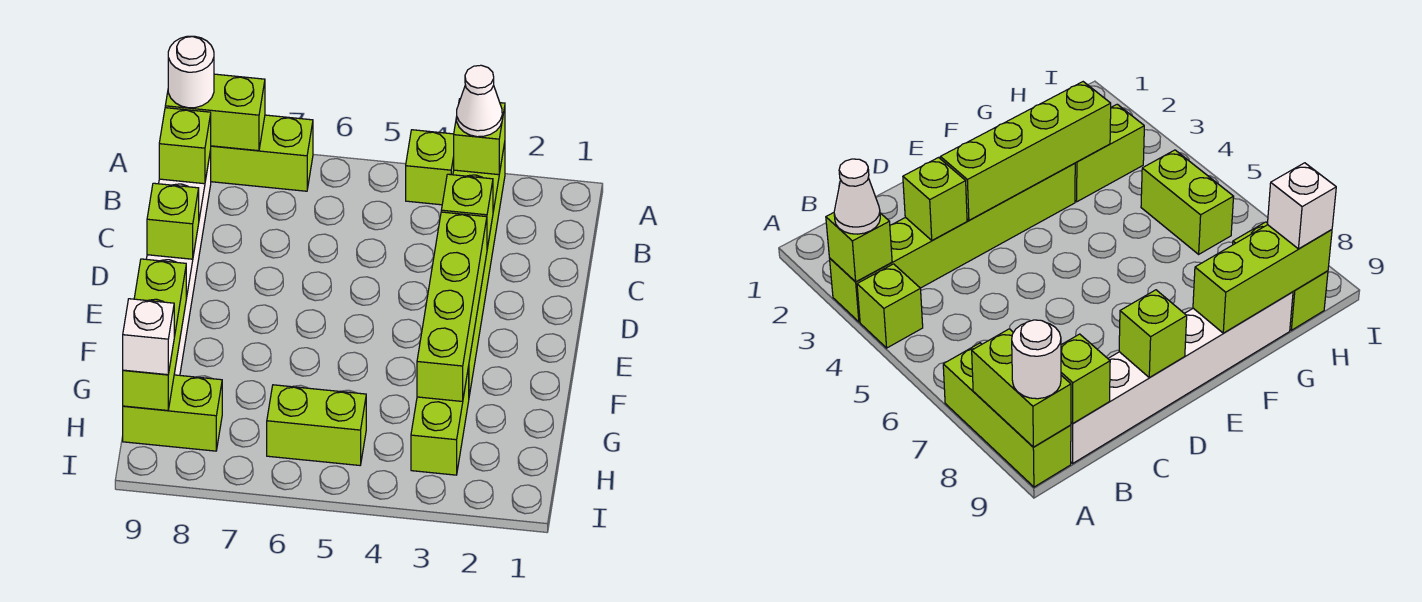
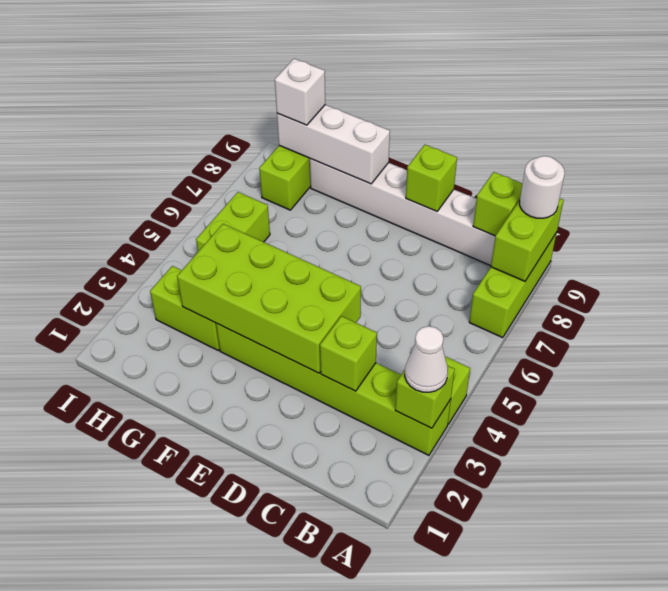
lime brick D3:G3 level 2 -> lime brick D3:G4 level 2
lime brick F9:H9 level 2 -> white brick F9:H9 level 2

